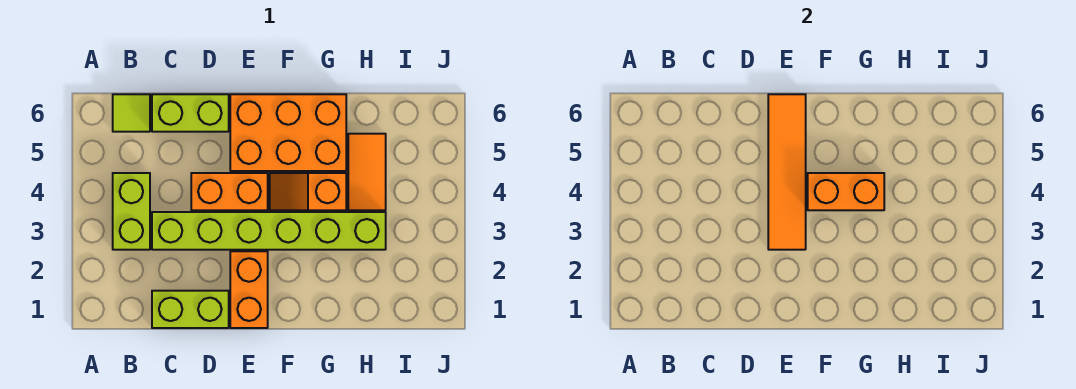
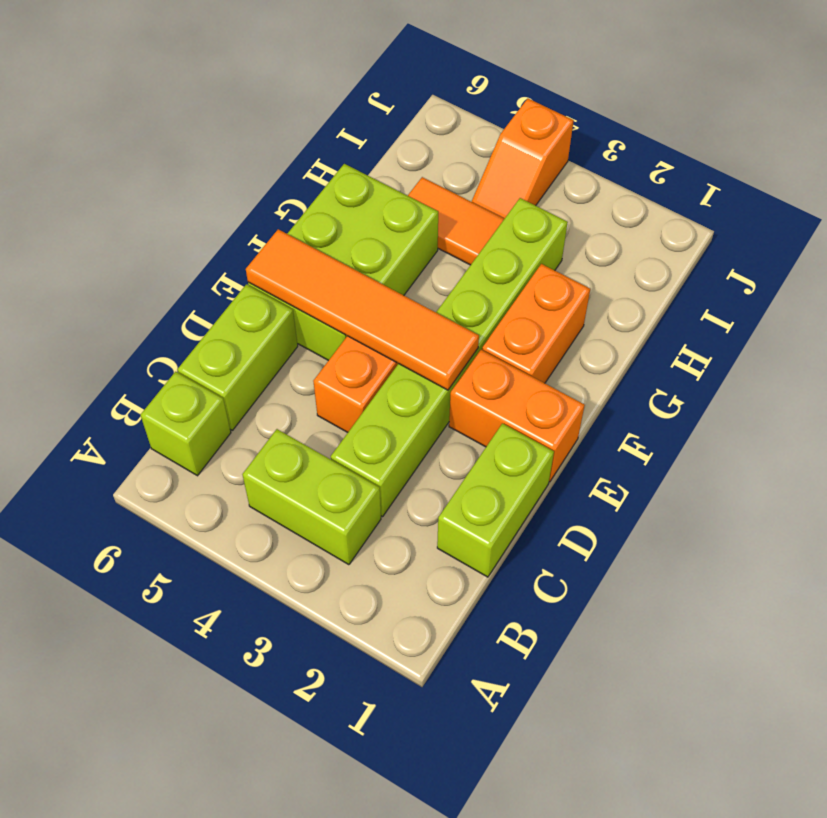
lime tile B6 level 1 -> lime brick B6 level 1
orange brick E5:G6 level 1 -> lime brick E5:G6 level 1
orange slope F4:G4 level 1 top G -> orange slope I4:J4 level 1 top J
orange brick F4:G4 level 2 -> orange brick F2:G2 level 1

